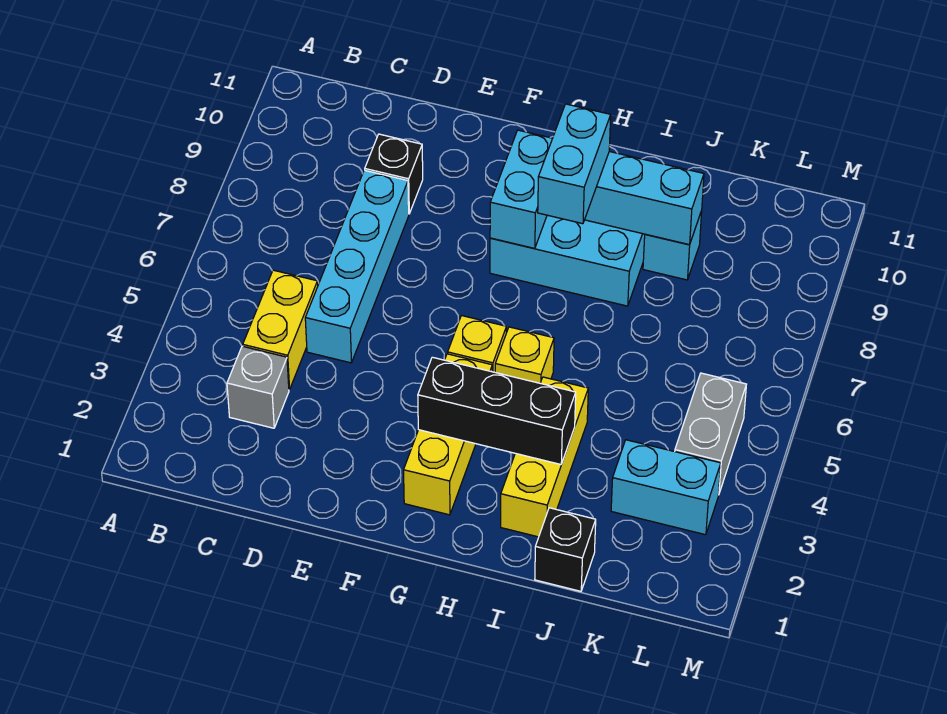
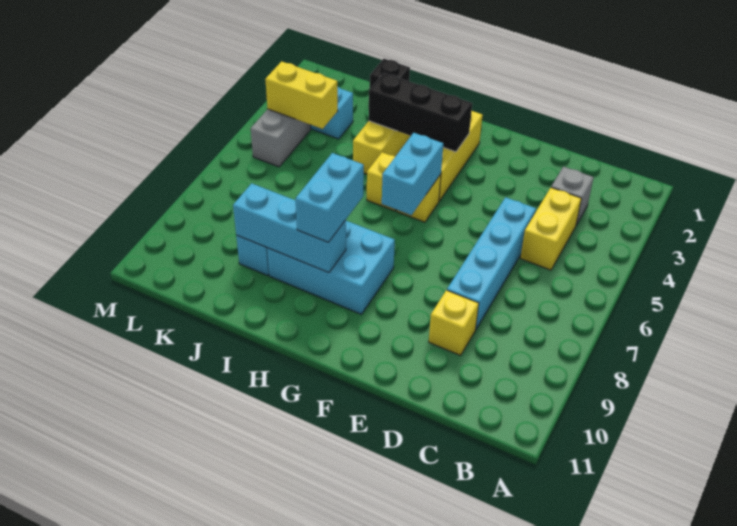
black brick D9 level 1 -> yellow brick D9 level 1
cyan brick G8:G9 level 2 -> cyan brick G5:G6 level 2
none -> yellow brick K4:L4 level 2

